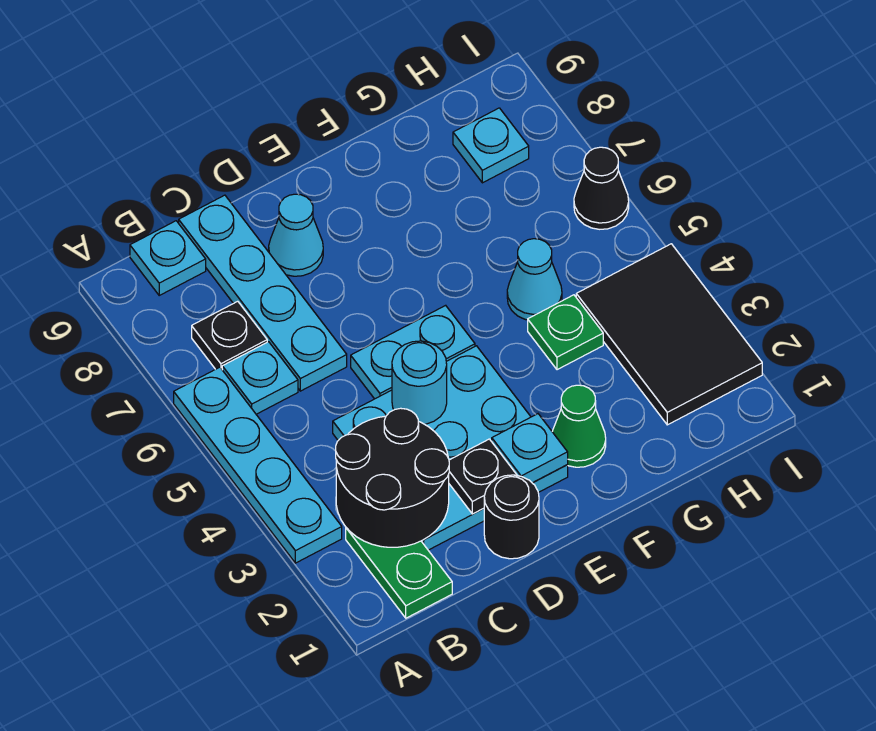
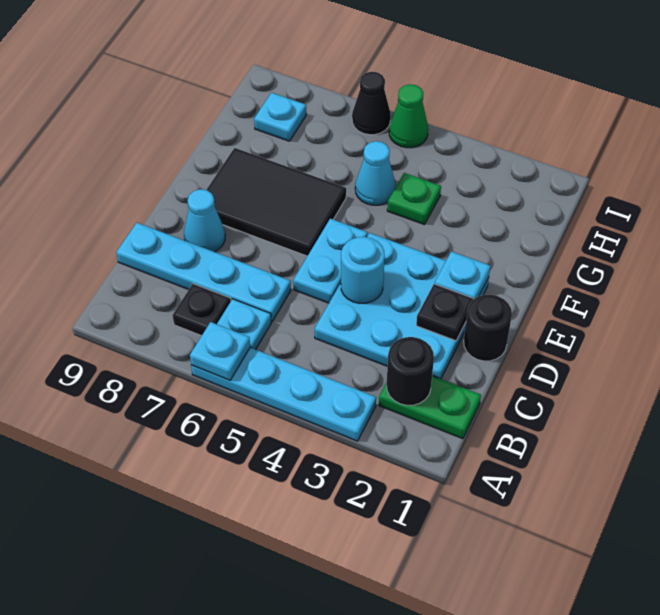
black round brick B2:C3 level 2 -> black round brick B2 level 2
cyan plate B9 level 1 -> cyan plate A6 level 2
green cone F2 level 1 -> green cone I5 level 1
black tile H2:I4 level 1 -> black tile E6:F8 level 1

